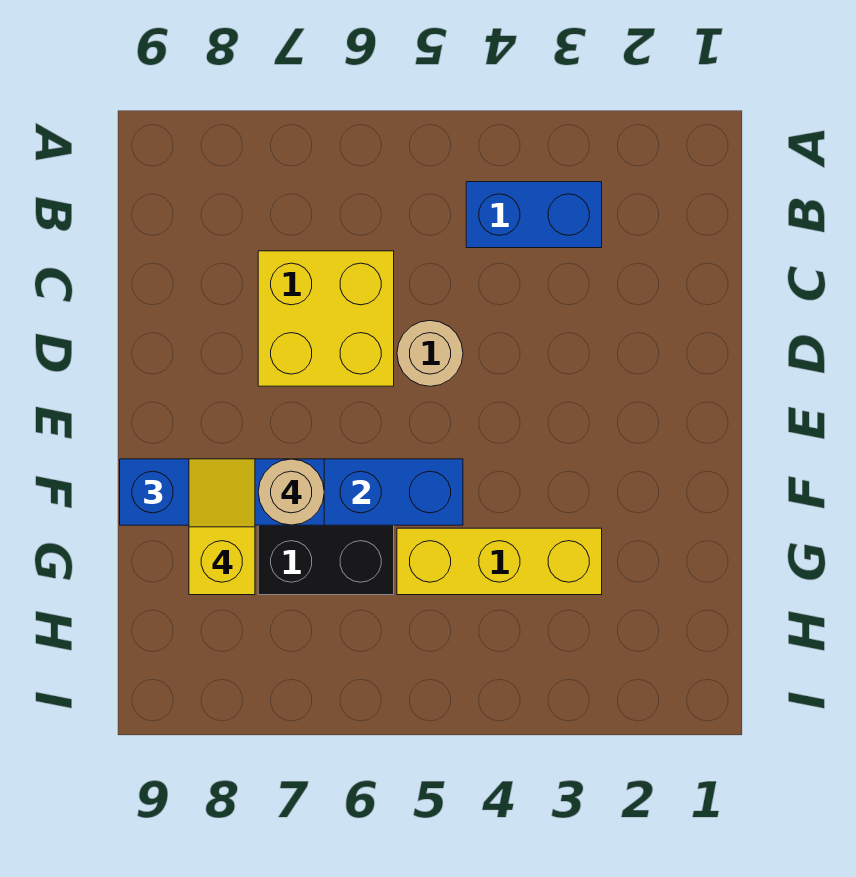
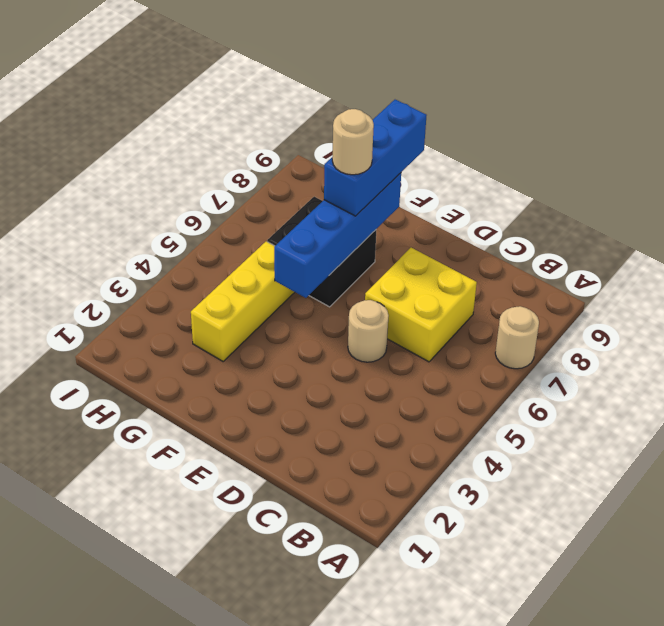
none -> tan round brick A7 level 1
blue brick B3:B4 level 1 -> none
yellow slope F8:G8 level 4 top G -> none

